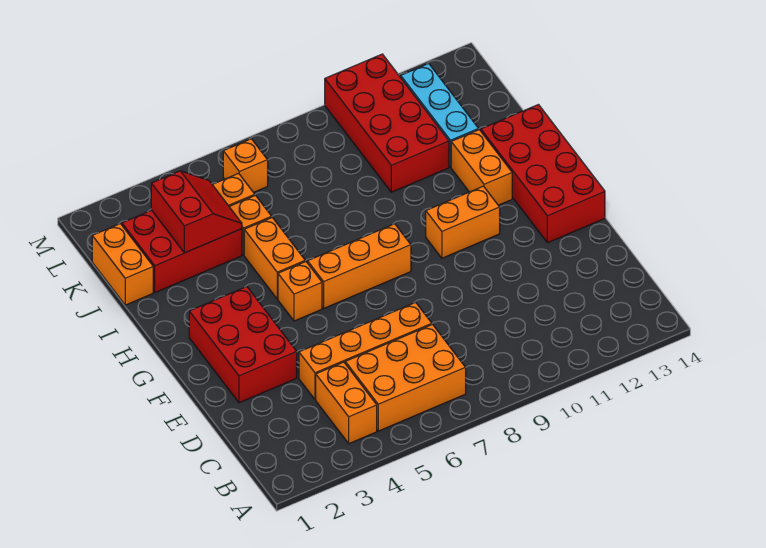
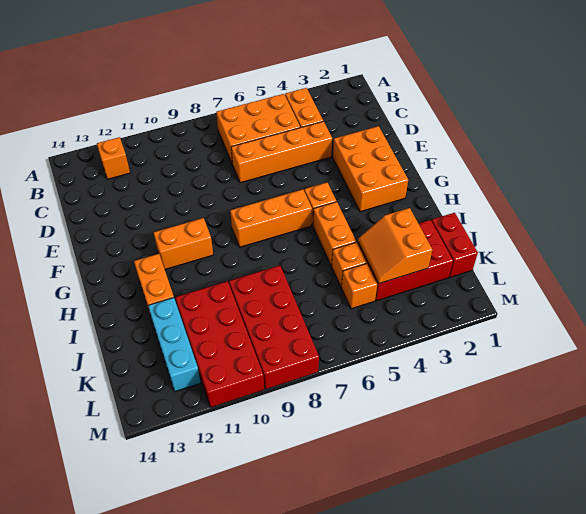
red brick E2:G3 level 1 -> orange brick E2:G3 level 1
red brick F13:I14 level 1 -> red brick J8:M9 level 1
orange brick J1:K1 level 1 -> red brick J1:K1 level 1
red slope J3:K4 level 2 top 3 -> orange slope J3:K4 level 2 top 3
orange brick L6 level 1 -> orange brick B12 level 1

